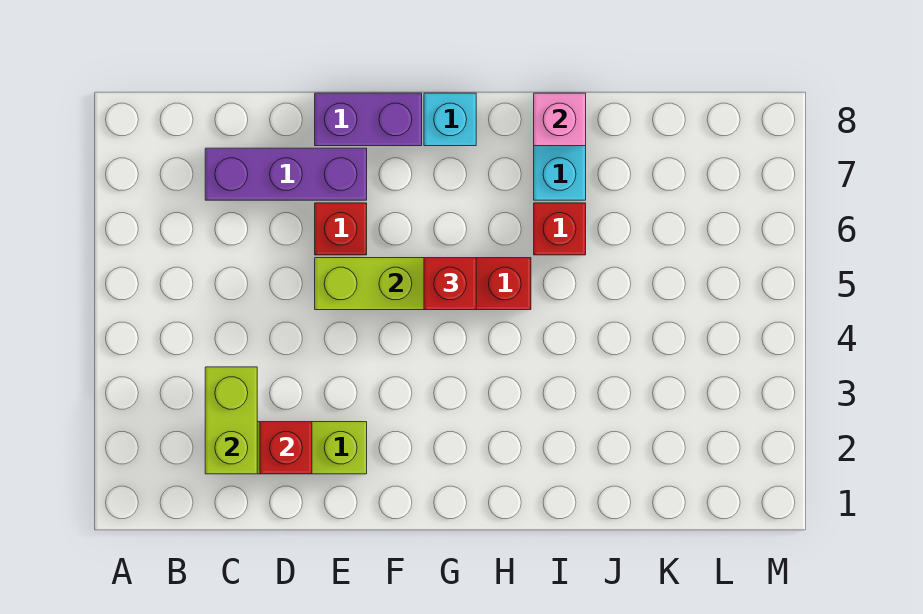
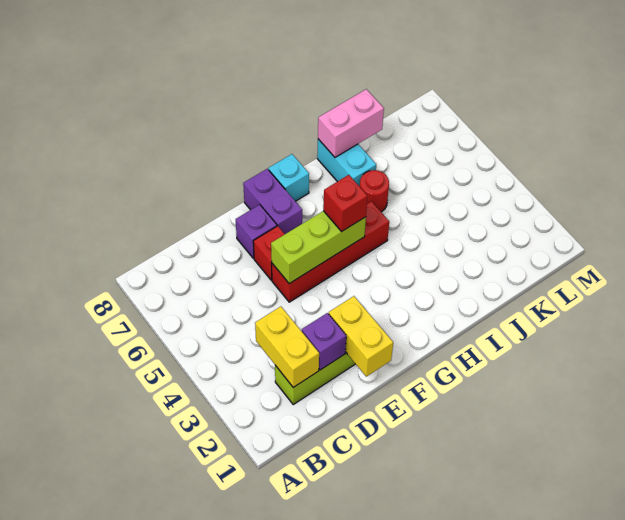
lime brick C2:C3 level 2 -> yellow brick C2:C3 level 2
purple brick C7:E7 level 1 -> purple brick E7 level 1
red brick D2 level 2 -> purple brick D2 level 2
none -> yellow brick E1:E2 level 2
purple brick E8:F8 level 1 -> purple brick F7:F8 level 1
red brick I6 level 1 -> red round brick I6 level 1
pink brick I8 level 2 -> pink brick I8:J8 level 2

